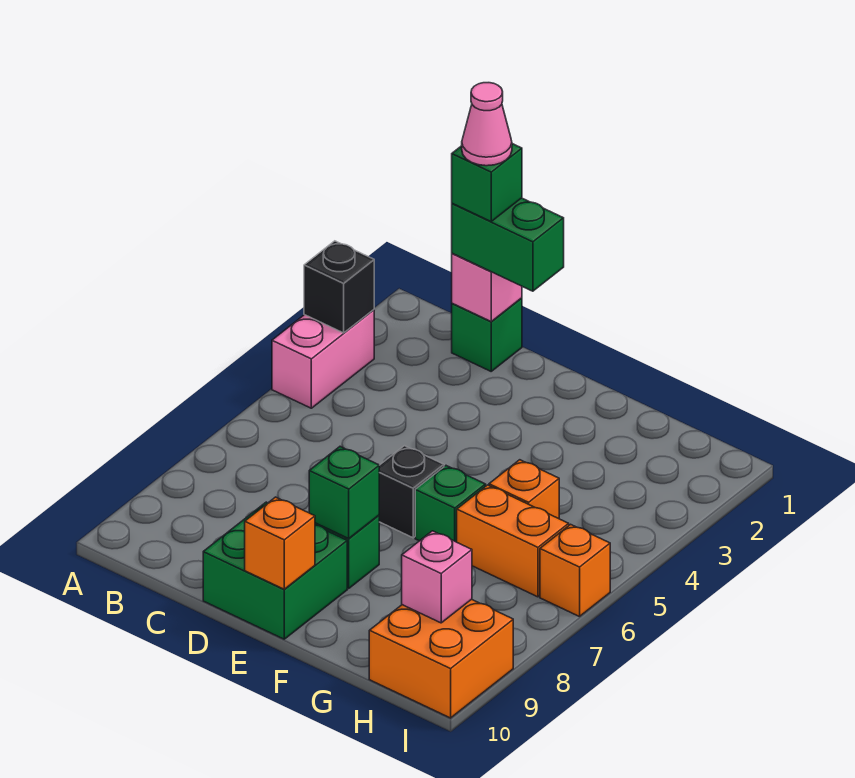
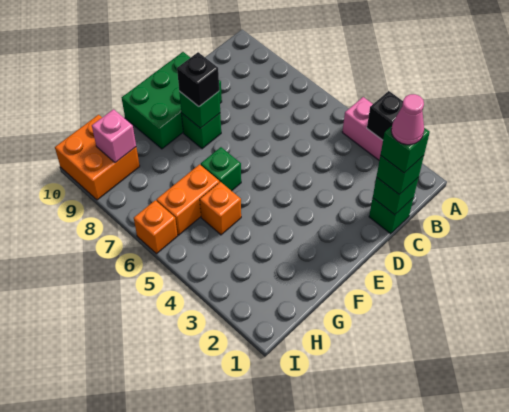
pink brick C1 level 2 -> green brick C1 level 2
green brick C1:D1 level 3 -> green brick C1 level 3
green brick D9:E10 level 1 -> green brick D9:F10 level 1
black brick E6 level 1 -> black brick E8 level 3
orange brick E10 level 2 -> none

